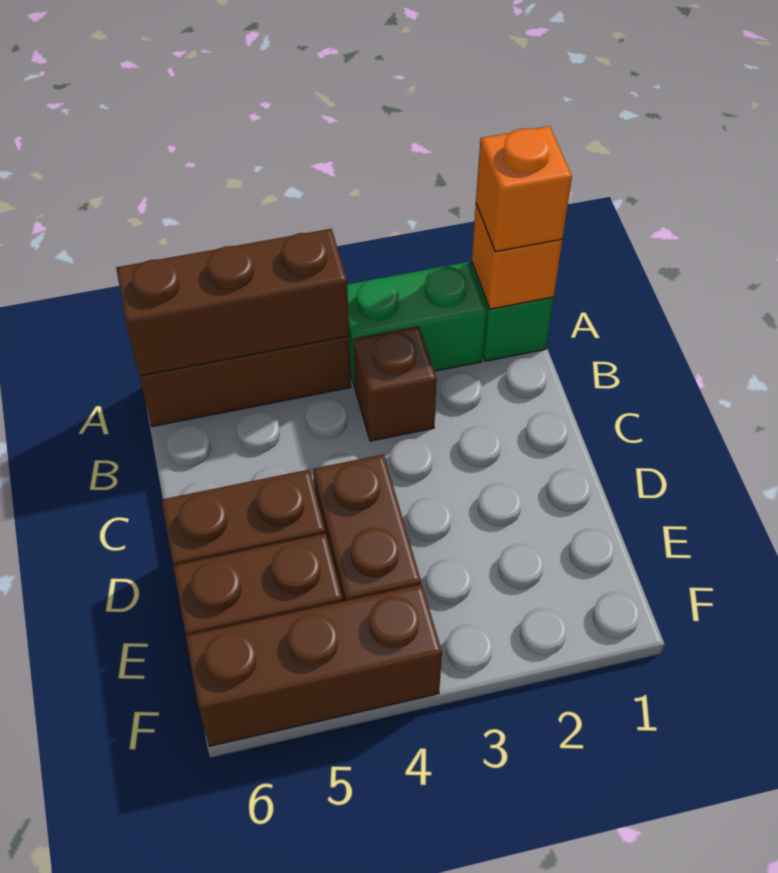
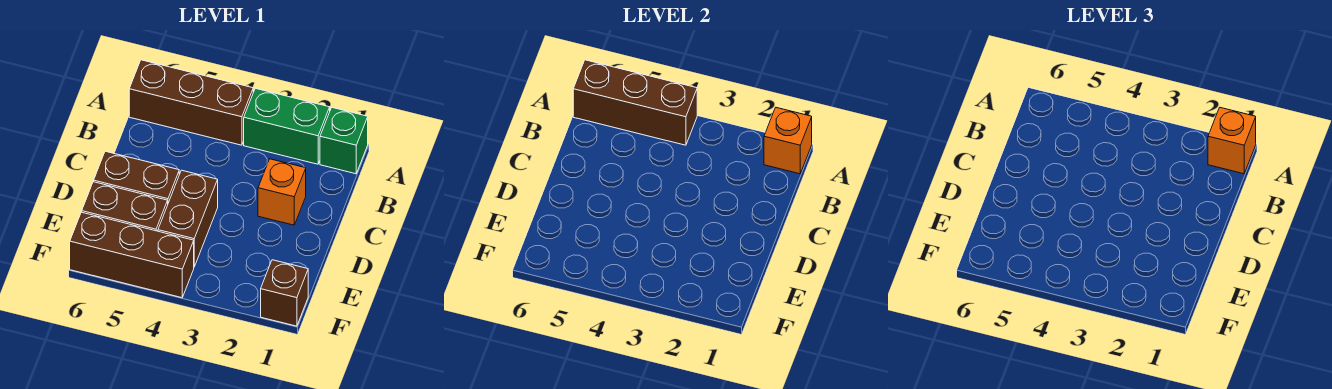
brown brick B3 level 1 -> brown brick F1 level 1
none -> orange brick C2 level 1

